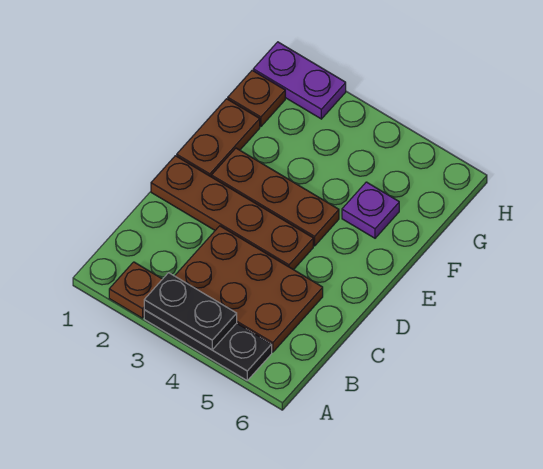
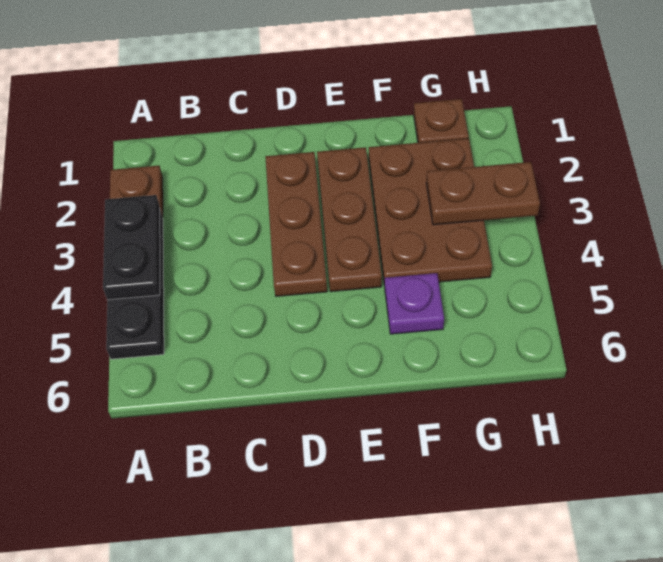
brown plate B3:C5 level 1 -> brown plate F2:G4 level 1
brown plate D1:D4 level 1 -> brown plate D2:D4 level 1
brown plate E1:F1 level 1 -> brown plate G3:H3 level 2
purple plate H1:H2 level 1 -> none

